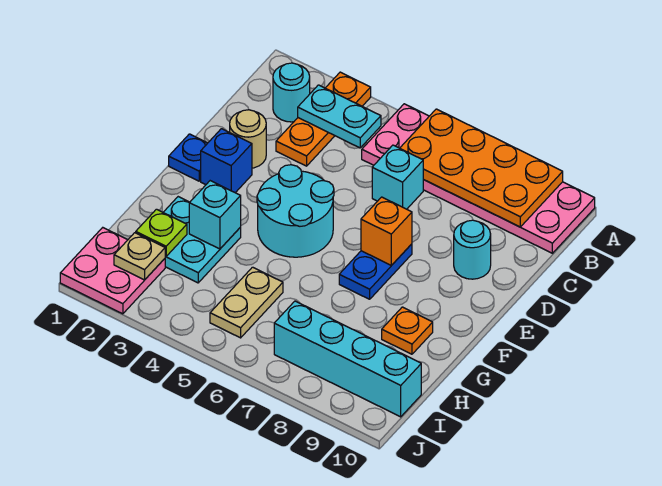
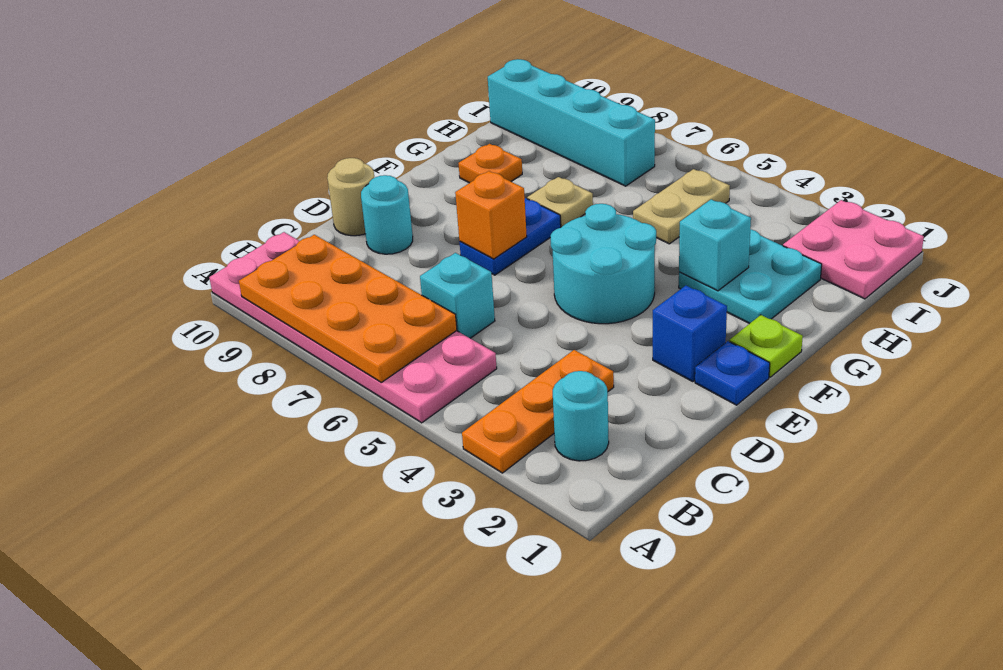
cyan plate B3:B4 level 2 -> none
tan round brick D2 level 1 -> tan round brick D10 level 1
lime plate H2 level 2 -> lime plate F1 level 1
tan plate I2 level 2 -> tan plate G7 level 1

